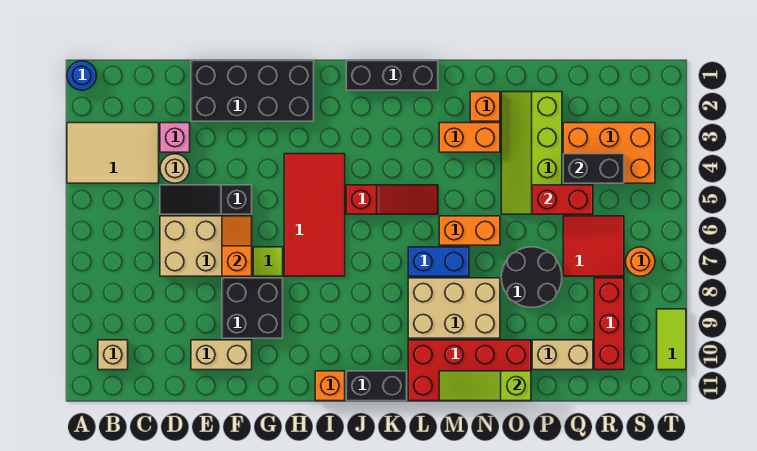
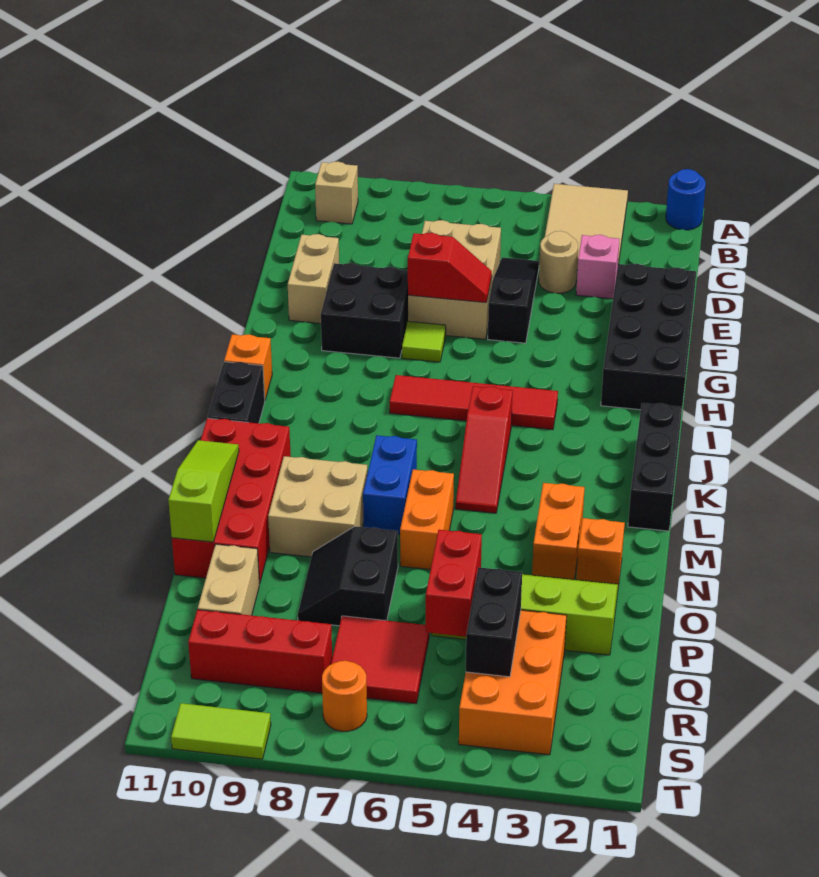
orange slope F6:F7 level 2 top 7 -> red slope F6:F7 level 2 top 7
red tile H4:I7 level 1 -> red tile I4:I7 level 1
tan brick L8:N9 level 1 -> tan brick M8:N9 level 1
black round brick O7:P8 level 1 -> black slope O7:P8 level 1 top 7

